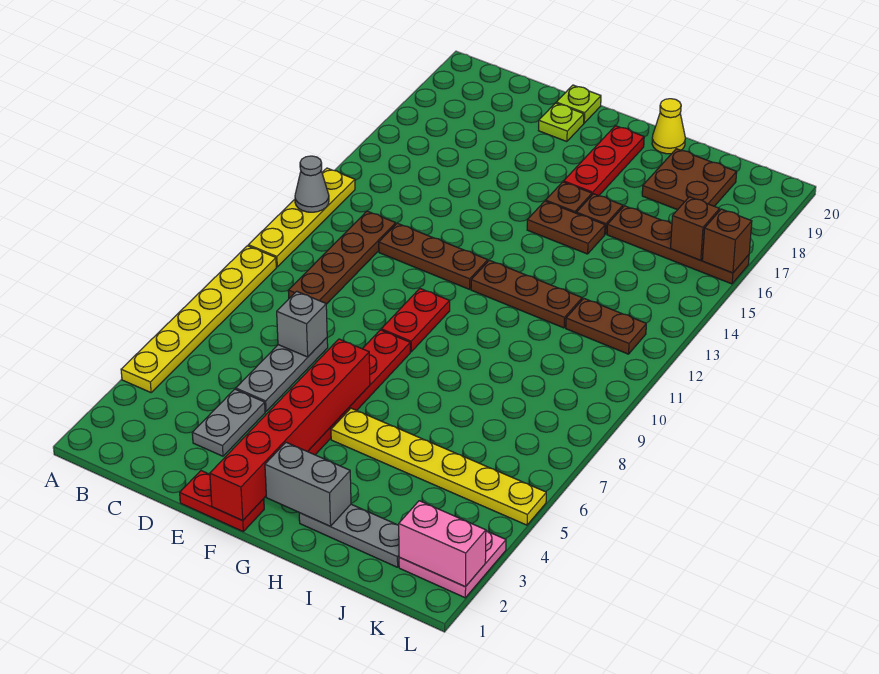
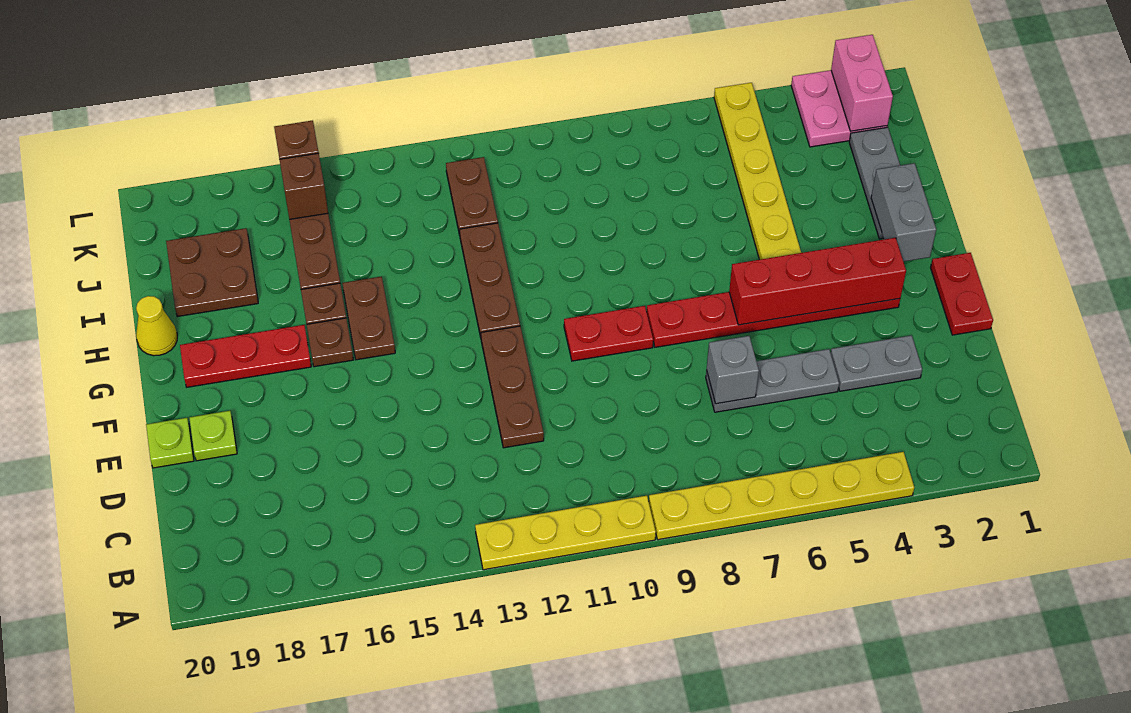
grey cone A12 level 2 -> none
brown plate C9:C12 level 1 -> none
red brick F1:F6 level 2 -> red brick F3:F6 level 2

